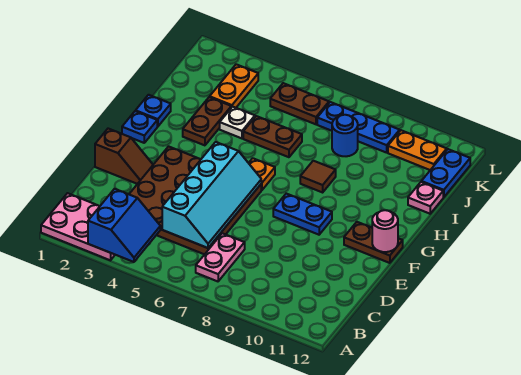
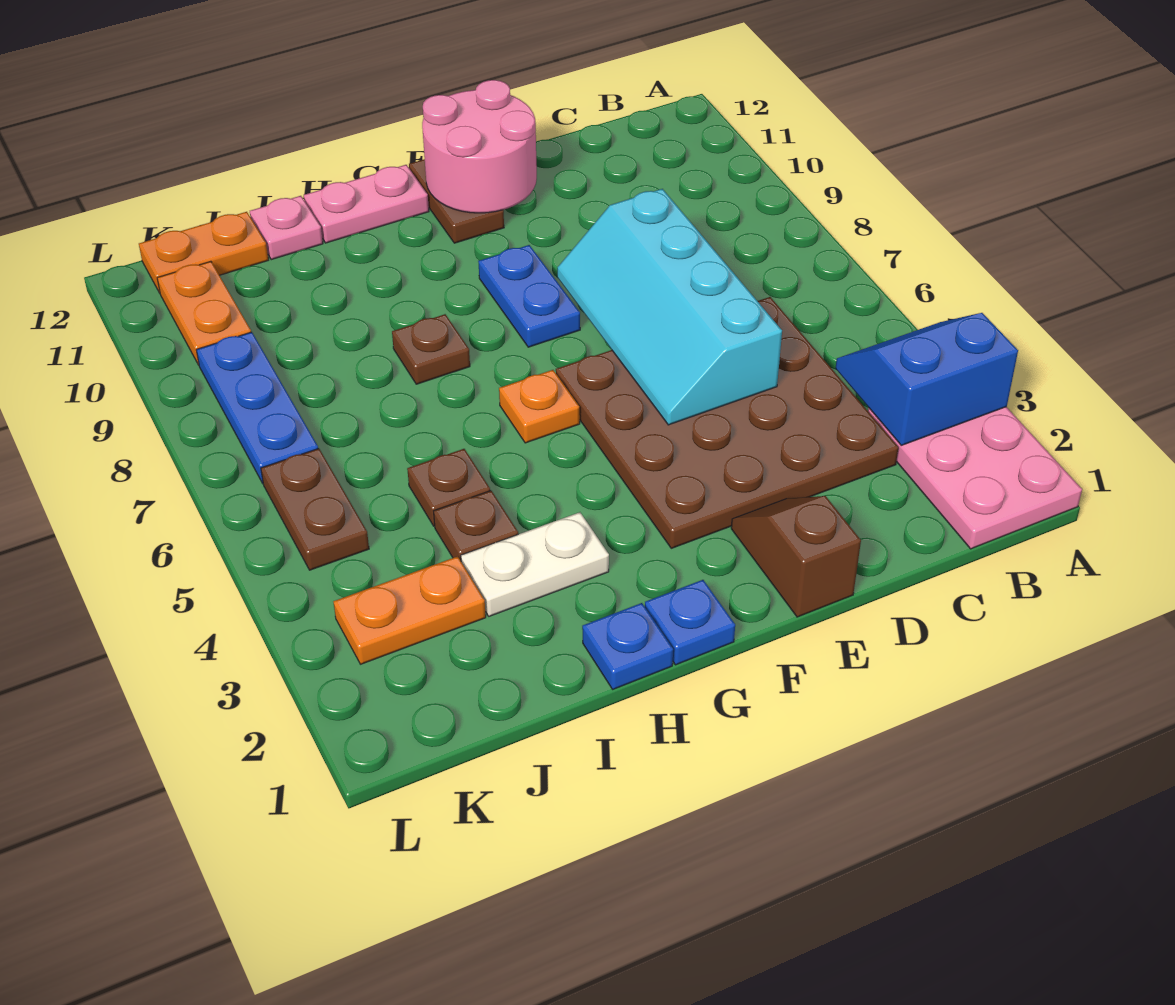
pink plate B7:C7 level 1 -> pink plate G12:H12 level 1
cyan slope C5:F6 level 2 top 5 -> cyan slope D5:E8 level 2 top D
pink round brick F12 level 2 -> pink round brick E11:F12 level 2
brown plate H3:I3 level 1 -> white plate H3:I3 level 1
brown tile H8 level 1 -> brown plate H8 level 1
white plate I4 level 1 -> brown plate I4 level 1
brown plate I5:I6 level 1 -> brown plate I5 level 1
blue round brick J8 level 1 -> none
blue plate J12:K12 level 1 -> orange plate J12:K12 level 1

